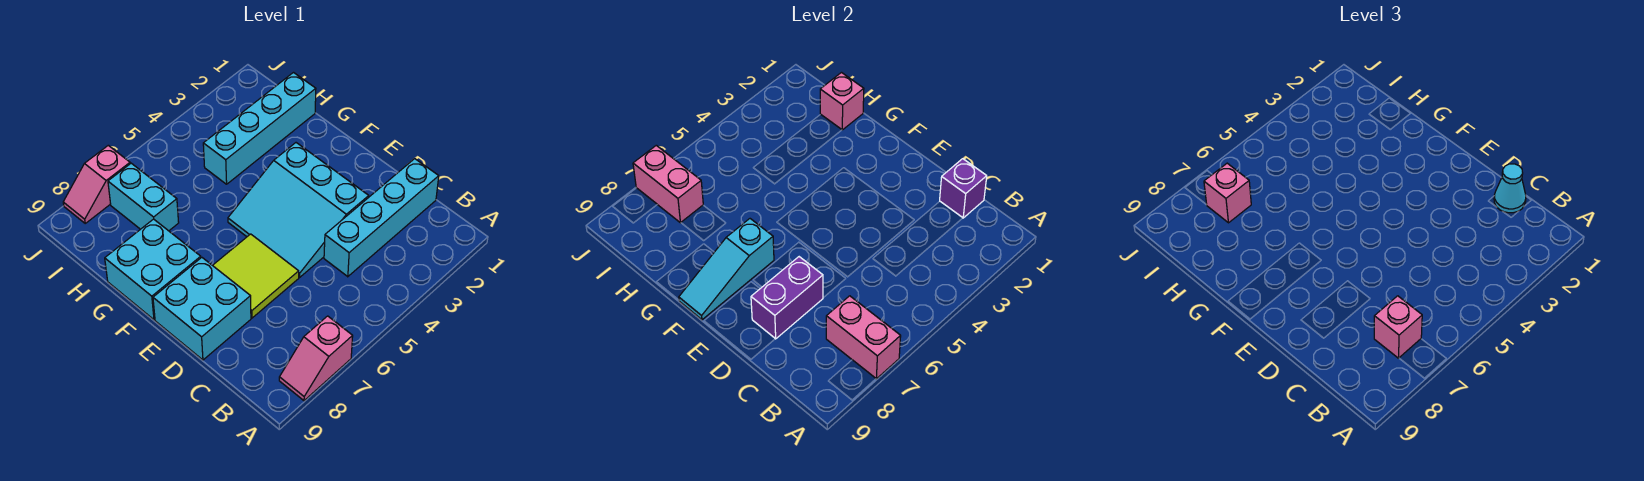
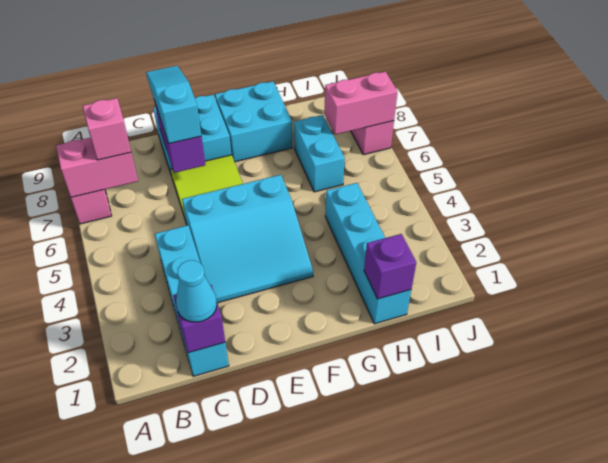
cyan slope D3:F5 level 1 top 3 -> cyan slope D3:F5 level 1 top 5
cyan slope F7:F9 level 2 top 7 -> cyan slope D7:D9 level 3 top 7
pink brick H1 level 2 -> purple brick H1 level 2
cyan brick H7:I7 level 1 -> cyan brick H6:H7 level 1
pink brick I7 level 3 -> none

